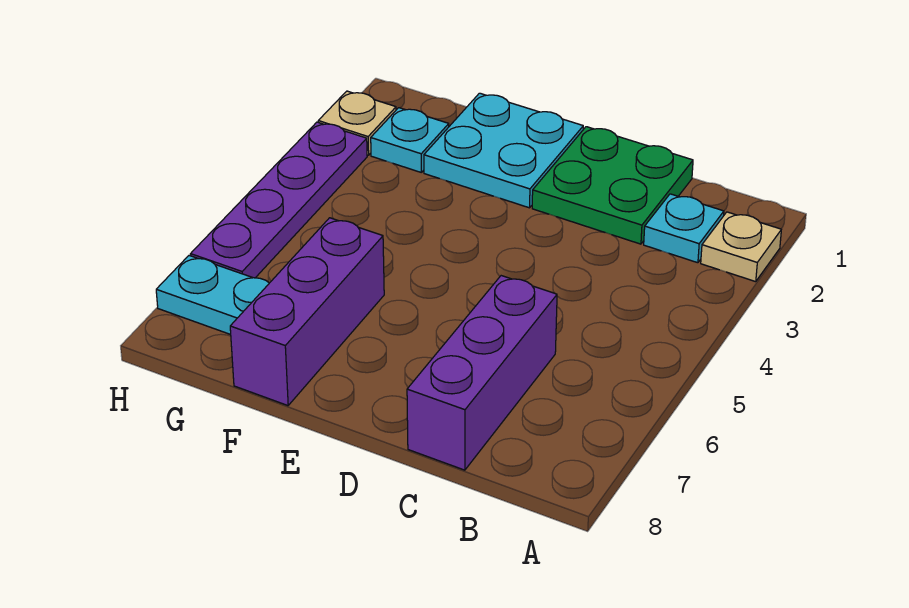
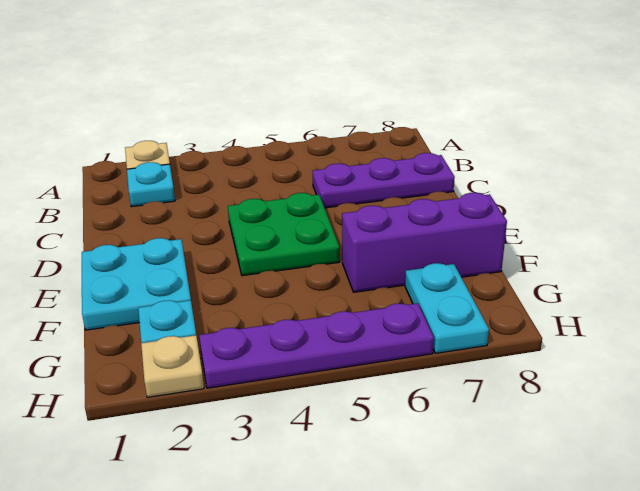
green plate C1:D2 level 1 -> green plate D4:E5 level 1
purple brick C6:C8 level 1 -> purple plate C6:C8 level 1

